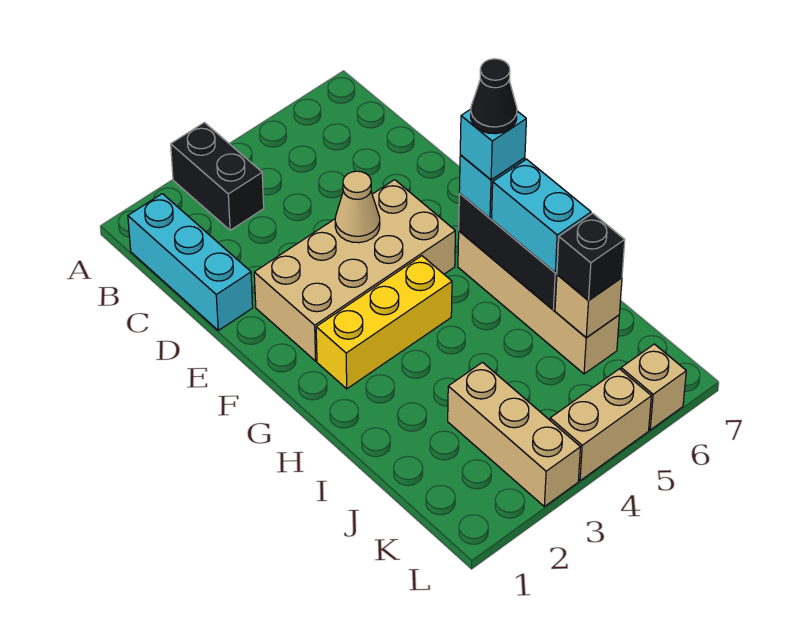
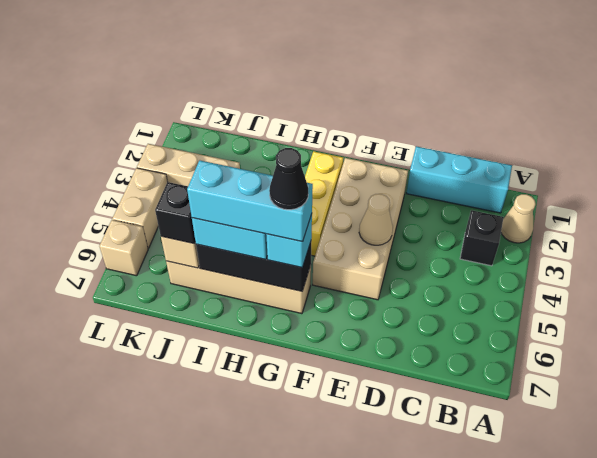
none -> tan cone A2 level 1
black brick A3:B3 level 1 -> black brick B3 level 1
cyan brick G6 level 4 -> cyan brick G6:I6 level 4

